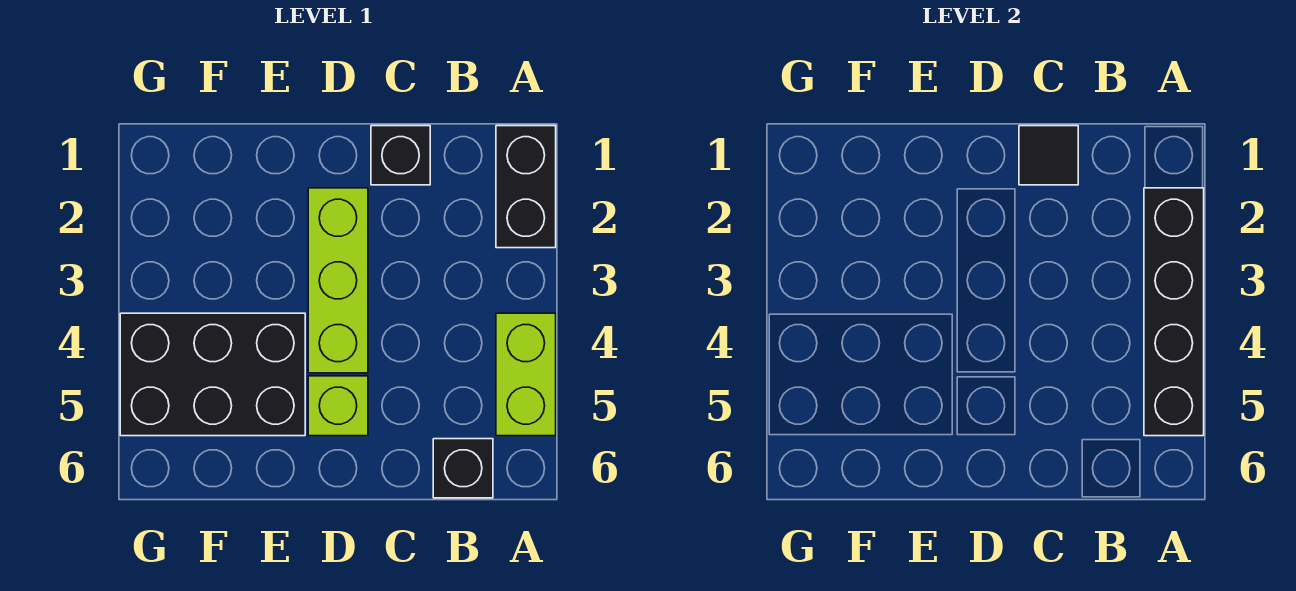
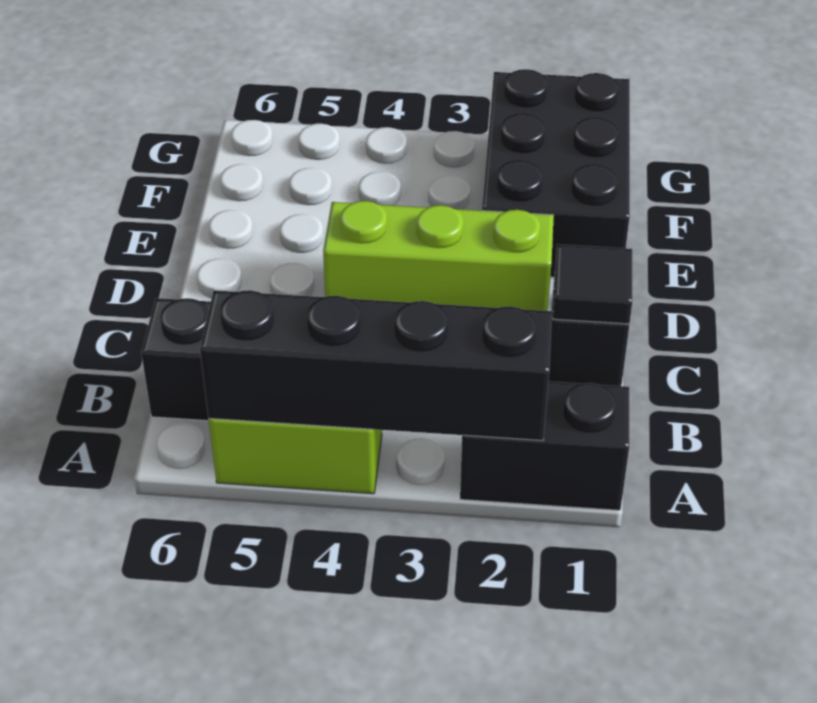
lime brick D5 level 1 -> none
black brick E4:G5 level 1 -> black brick E1:G2 level 1

